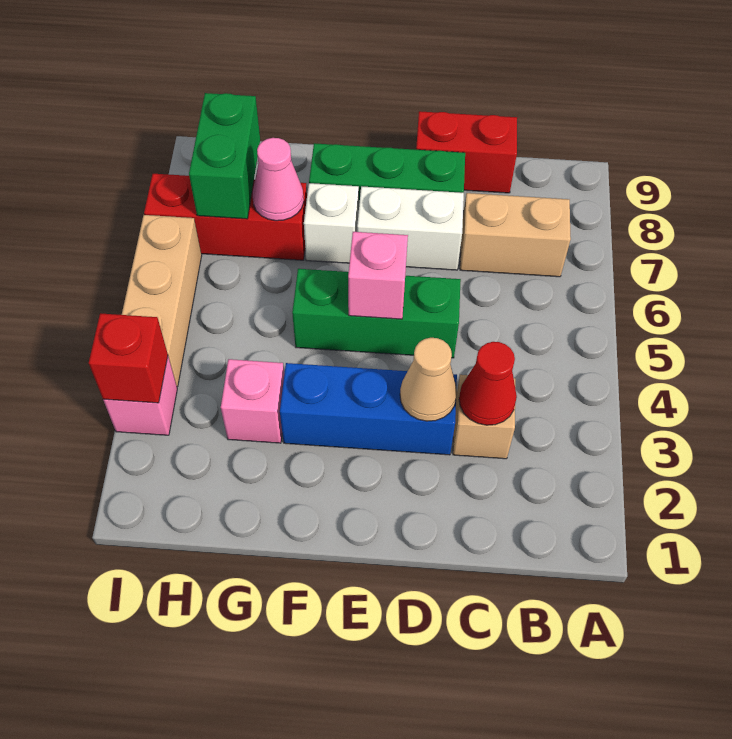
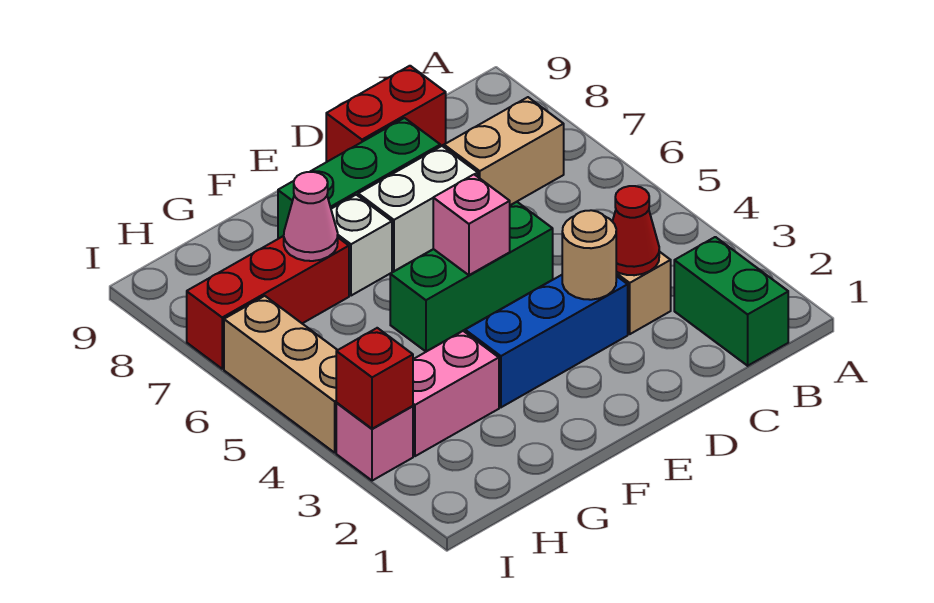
tan cone D3 level 2 -> tan round brick D3 level 2
pink brick G3 level 1 -> pink brick G3:H3 level 1
green brick H7:H8 level 2 -> green brick B1:B2 level 1

